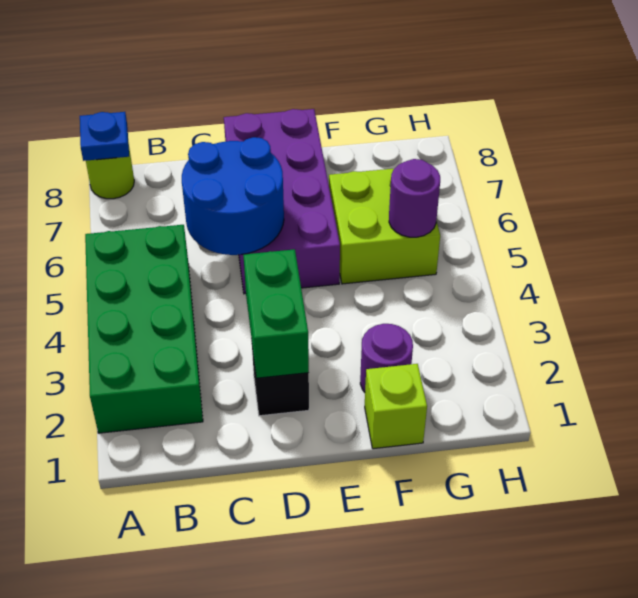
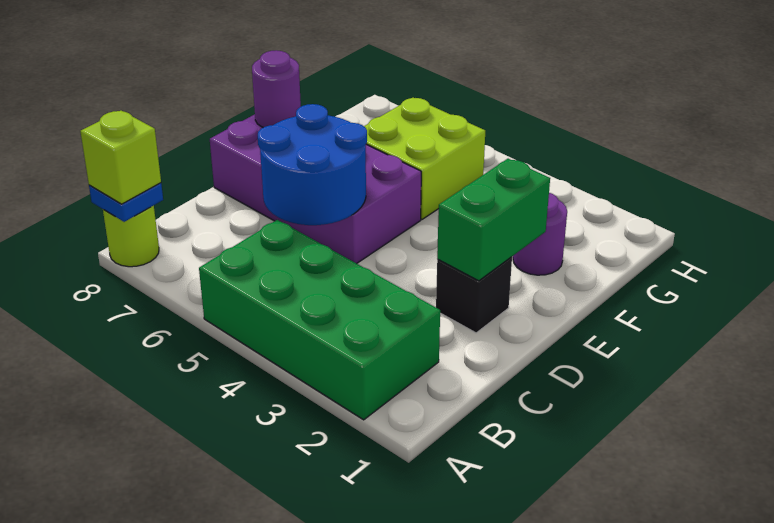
green brick D2:D3 level 2 -> green brick D2:E2 level 2
lime brick F1 level 1 -> lime brick A8 level 3
purple round brick G5 level 2 -> purple round brick E8 level 2

